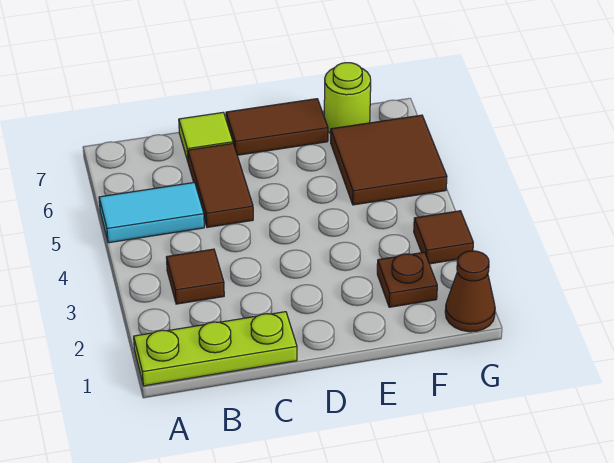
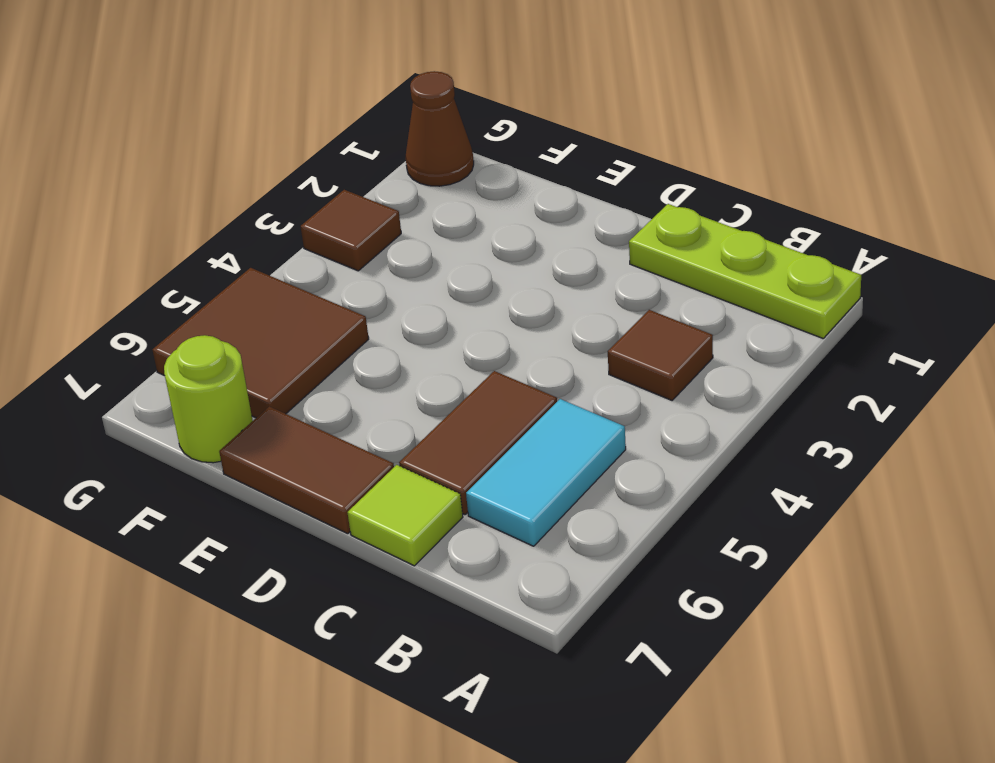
cyan tile A5:B5 level 1 -> cyan tile B5:B6 level 1
brown plate F2 level 1 -> none

